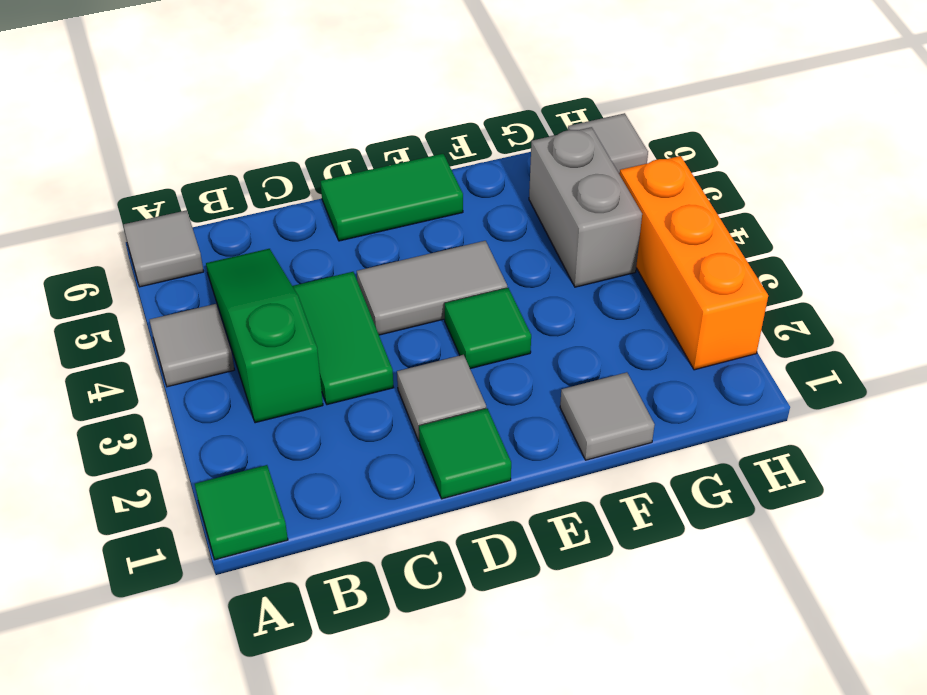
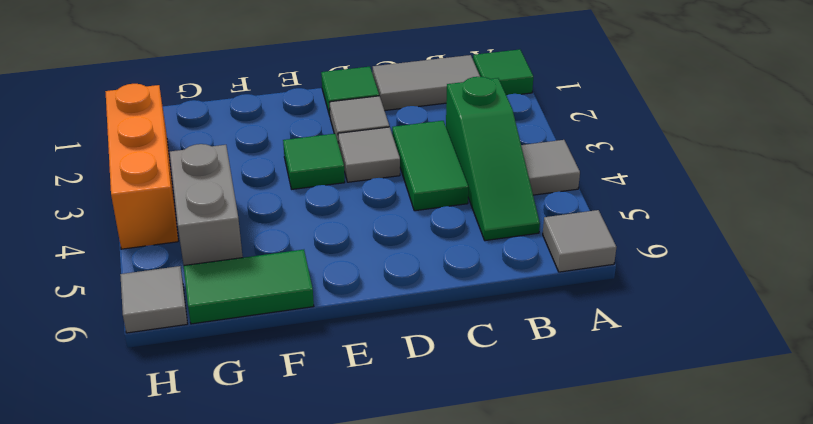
grey tile D4:E4 level 1 -> grey tile B1:C1 level 1
green tile D6:E6 level 1 -> green tile F6:G6 level 1
grey tile F1 level 1 -> grey tile D3 level 1

